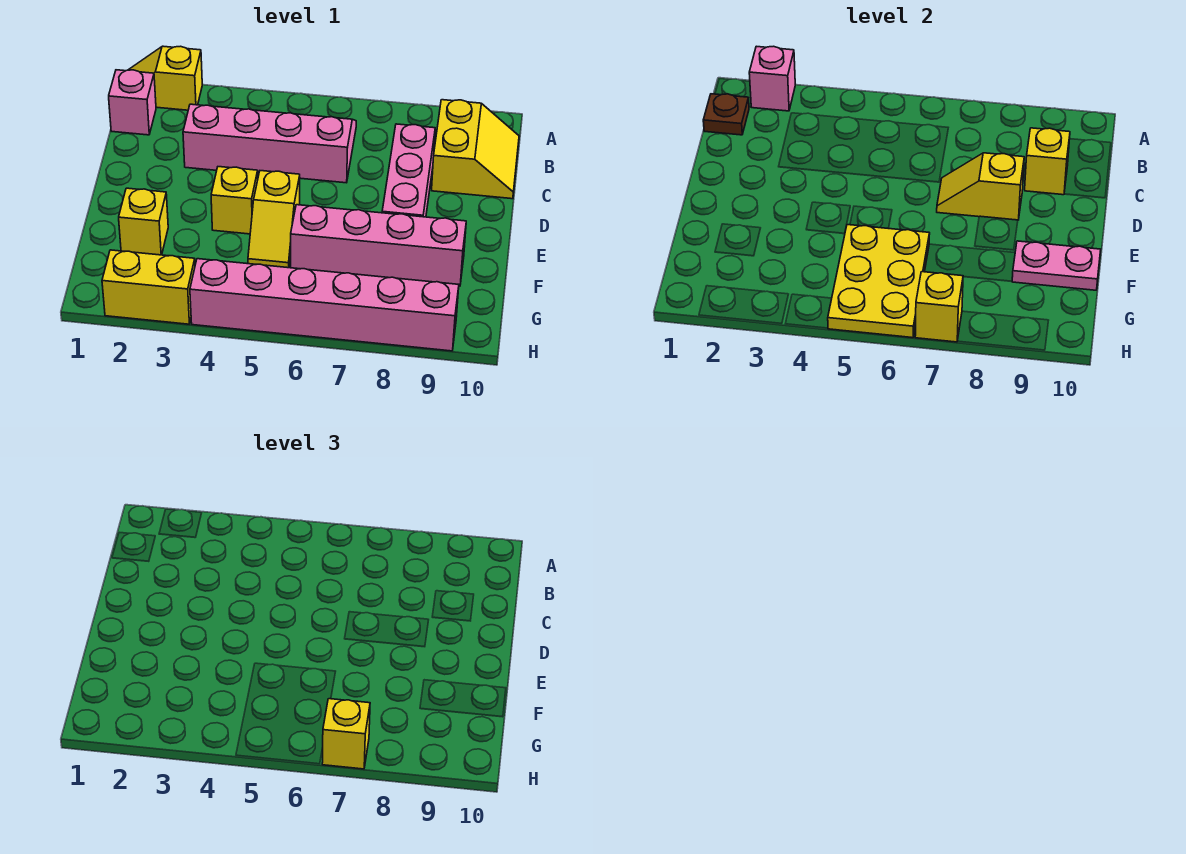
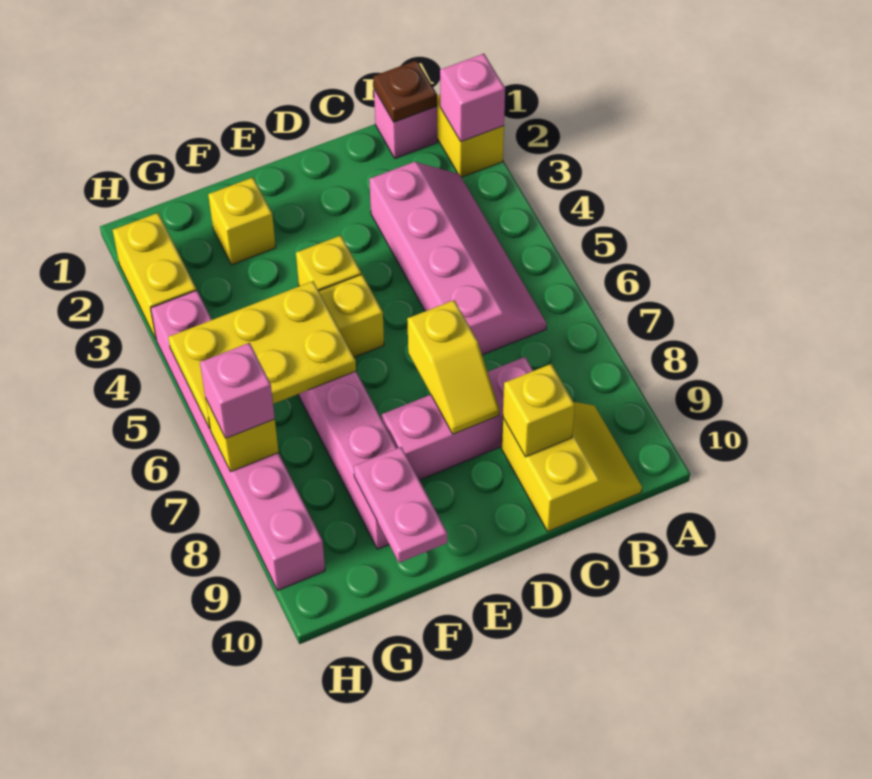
yellow slope B9:C10 level 1 top 9 -> yellow slope B9:C10 level 1 top C
yellow slope D7:D8 level 2 top 8 -> yellow slope D7:D8 level 2 top 7
yellow brick H7 level 3 -> pink brick H7 level 3

